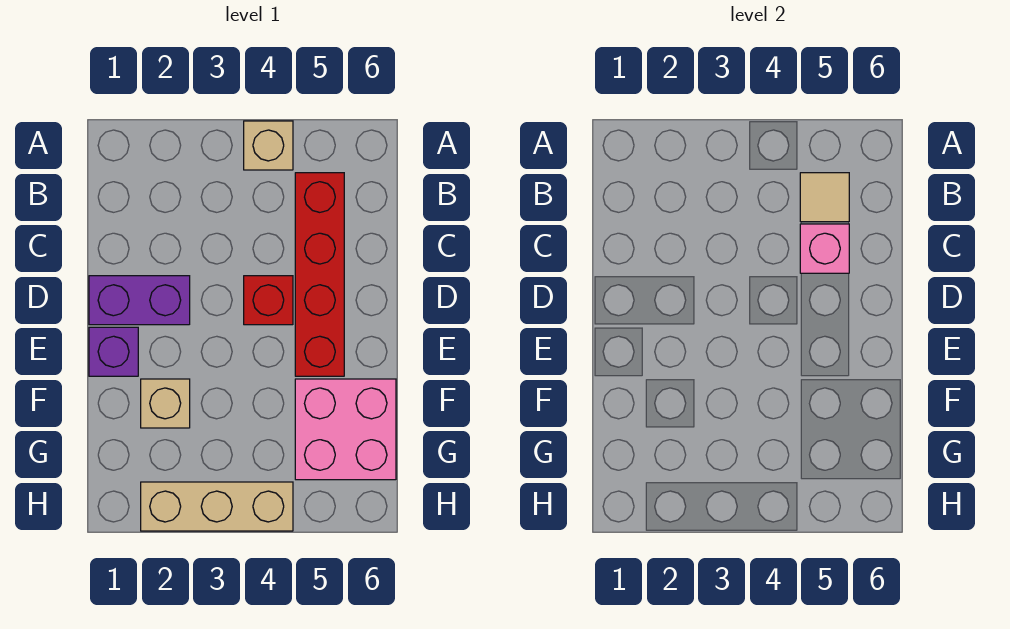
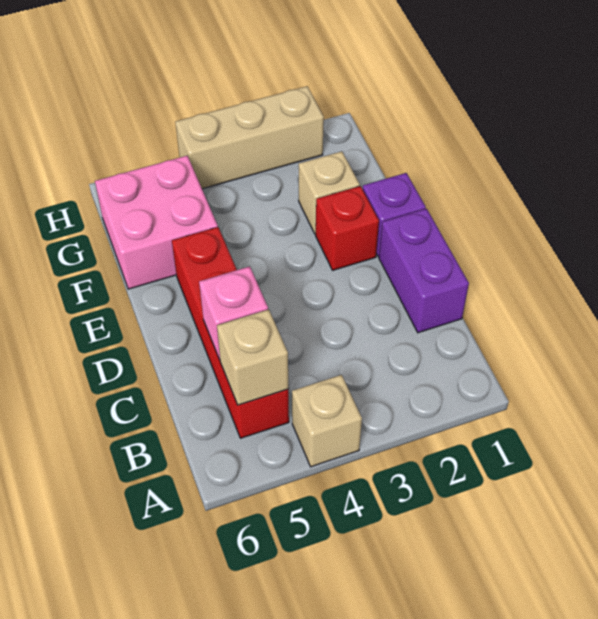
tan tile B5 level 2 -> tan brick B5 level 2
purple brick D1:D2 level 1 -> purple brick C1:D1 level 1
red brick D4 level 1 -> red brick E2 level 1

